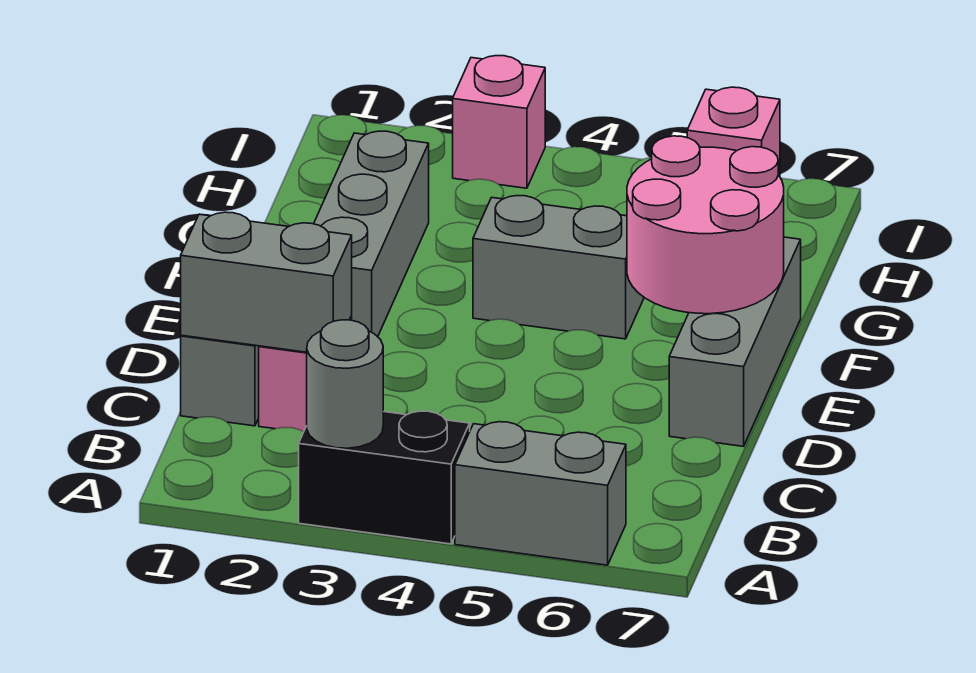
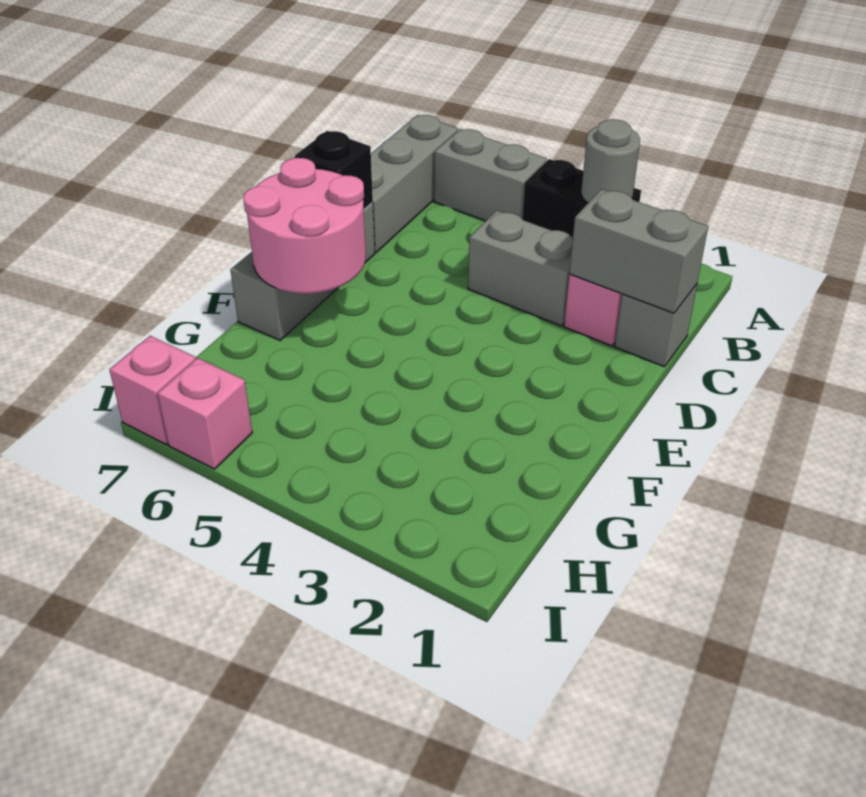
none -> black brick D7 level 2
grey brick E2:G2 level 1 -> grey brick A7:C7 level 1
grey brick F4:F5 level 1 -> grey brick C3:C4 level 1
pink brick I3 level 1 -> pink brick I7 level 1

